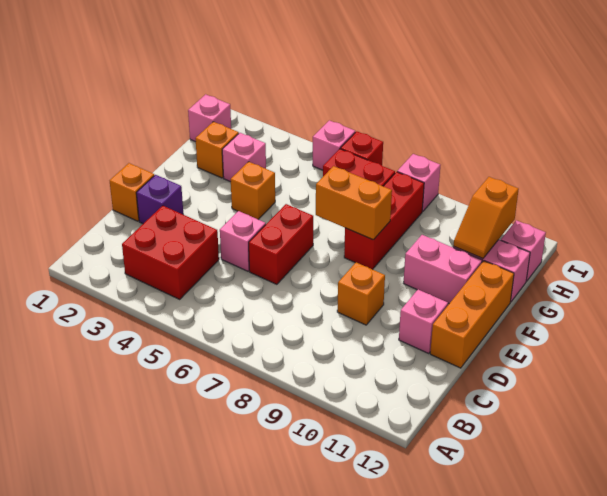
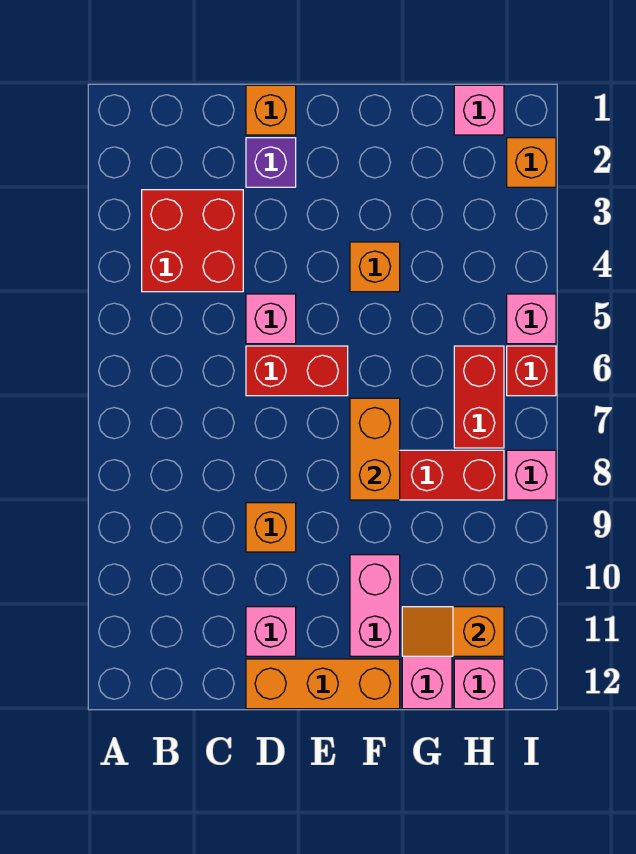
orange brick G2 level 1 -> orange brick I2 level 1
pink brick G3 level 1 -> none

